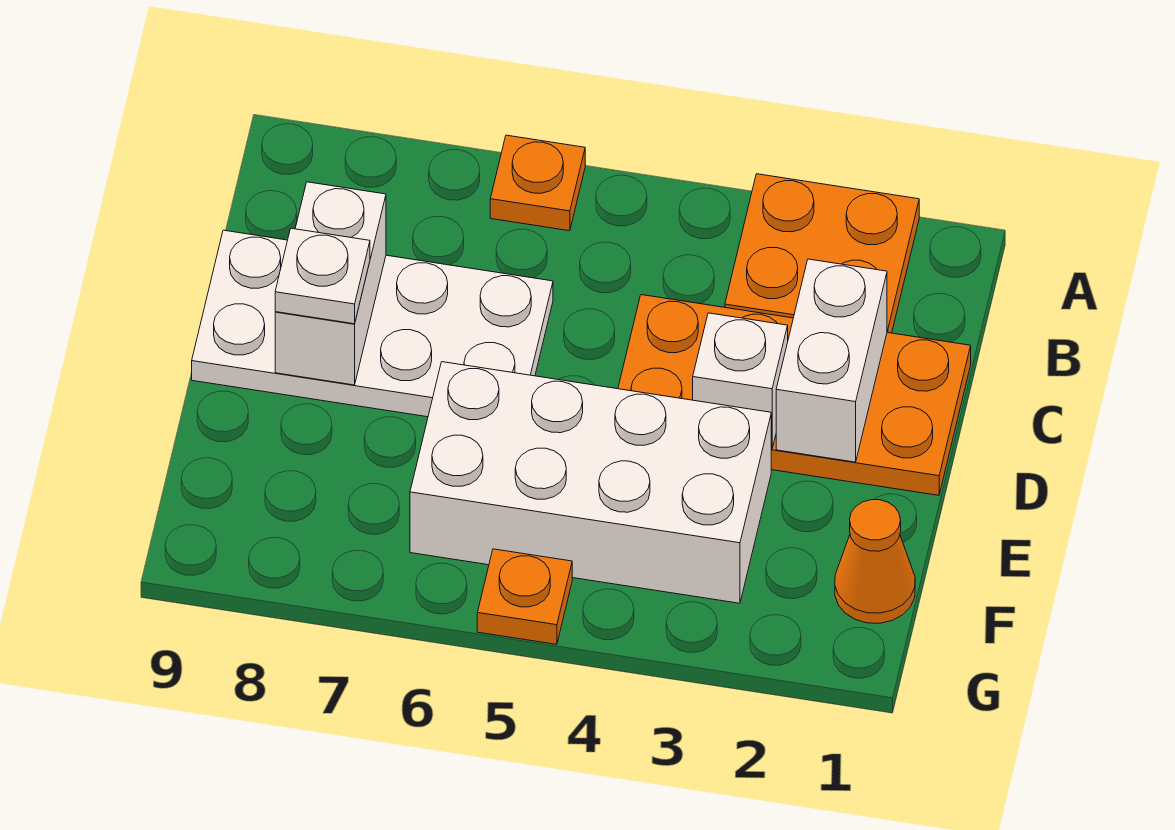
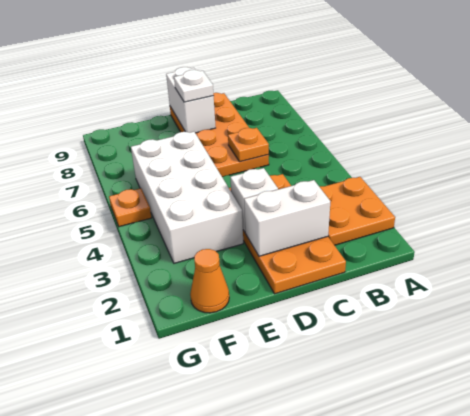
orange plate A6 level 1 -> orange plate C6 level 2
white plate C6:D9 level 1 -> orange plate C6:D9 level 1
white brick C8:D8 level 2 -> white brick D8:D9 level 2

